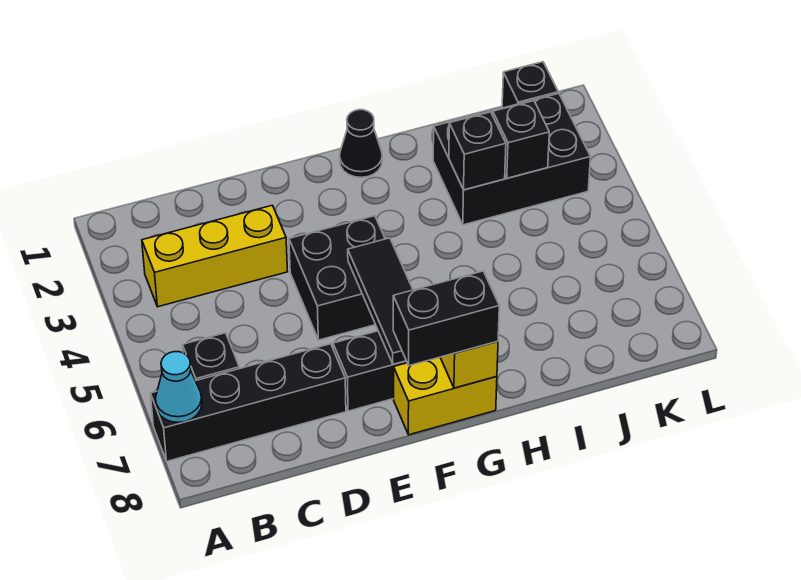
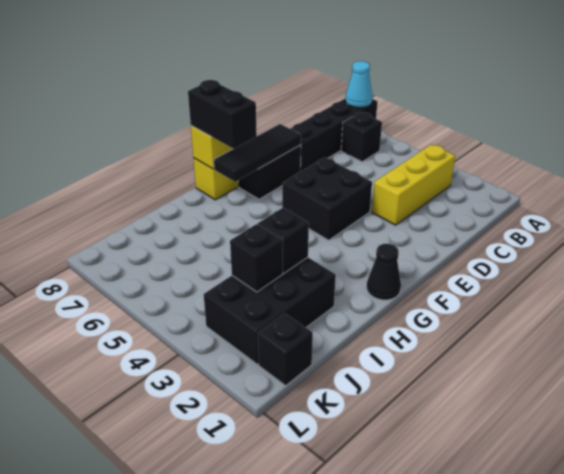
black tile F5:F7 level 2 -> black tile E7:G7 level 2
black brick F8:G8 level 3 -> black brick G7:G8 level 3

